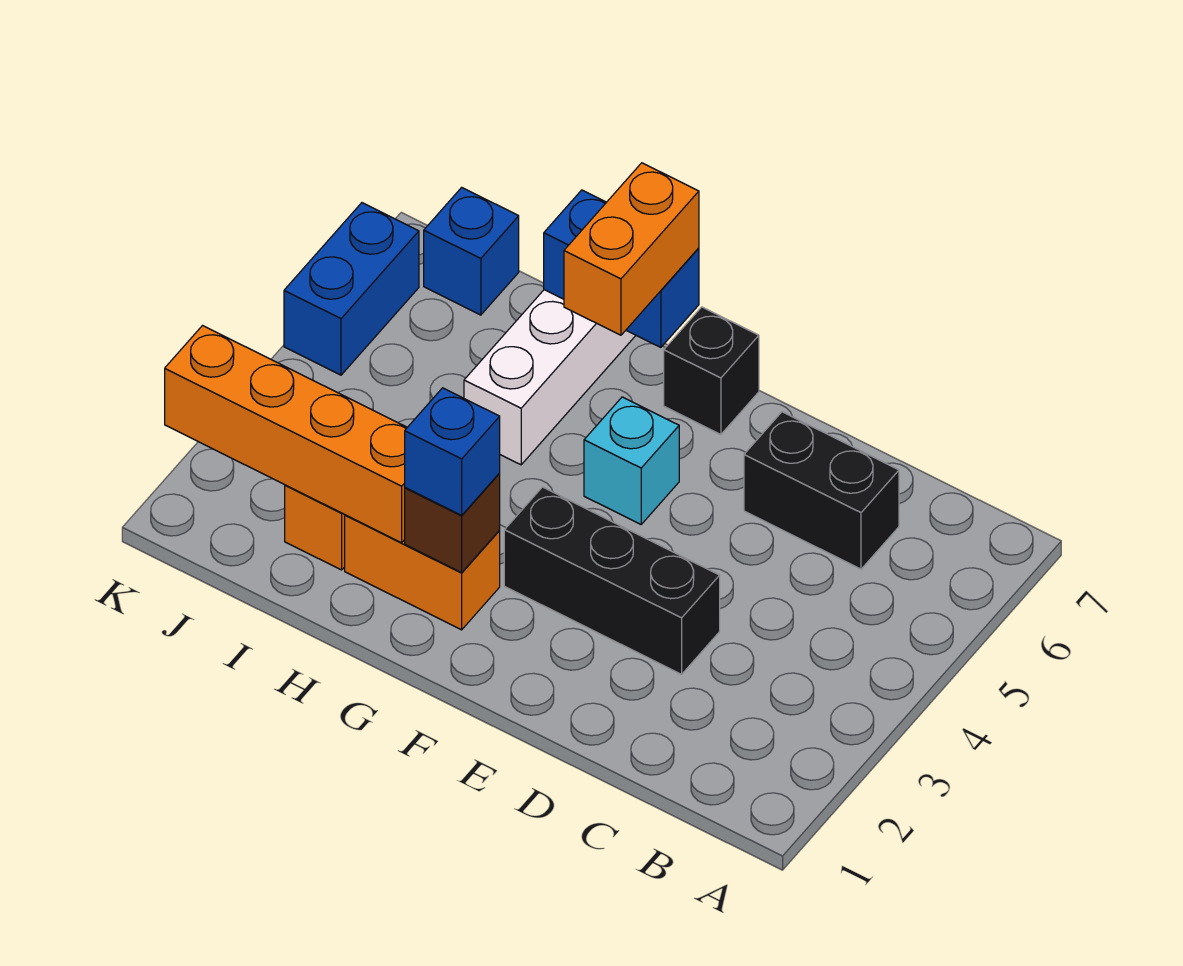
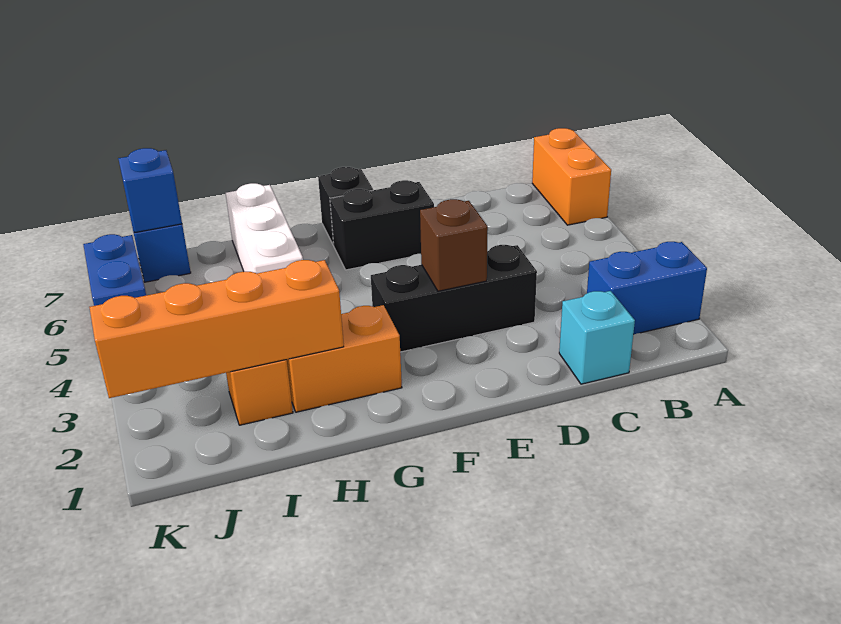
black brick C6:D6 level 1 -> black brick E6:F6 level 1
cyan brick F5 level 1 -> cyan brick C1 level 1
brown brick G2 level 2 -> brown brick E3 level 2
blue brick G2 level 3 -> blue brick J7 level 2
orange brick G6:G7 level 3 -> orange brick A6:A7 level 1
blue brick G7:H7 level 2 -> blue brick A2:B2 level 1

